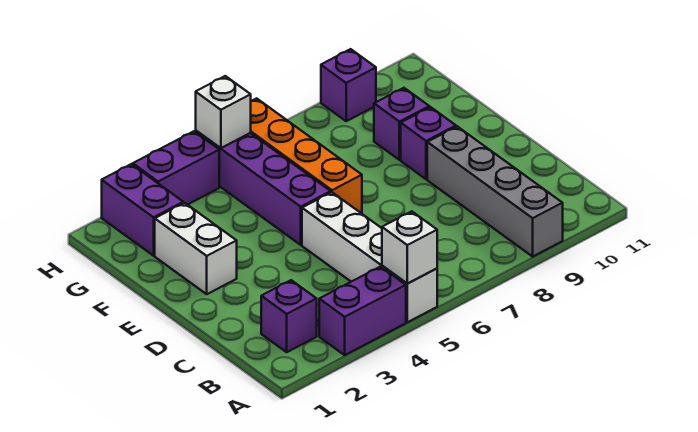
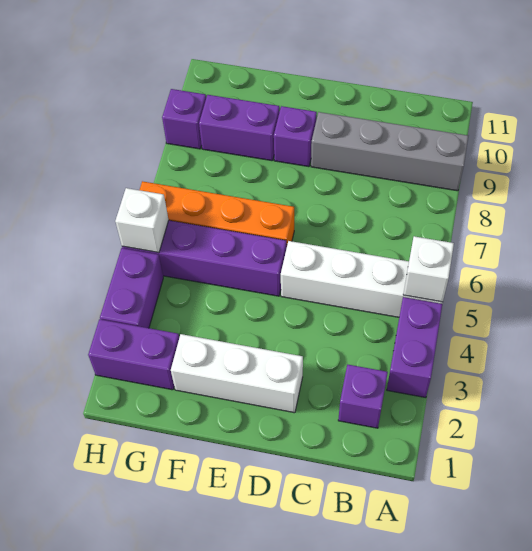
white brick E2:F2 level 1 -> white brick D2:F2 level 1
purple brick F9 level 1 -> purple brick F9:G9 level 1

